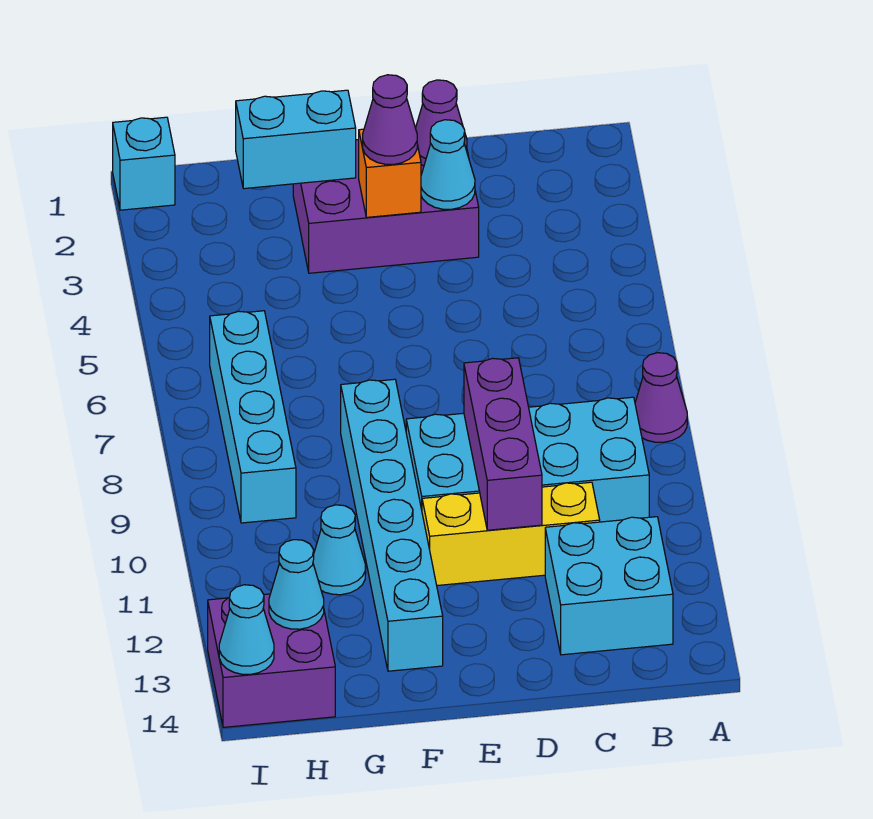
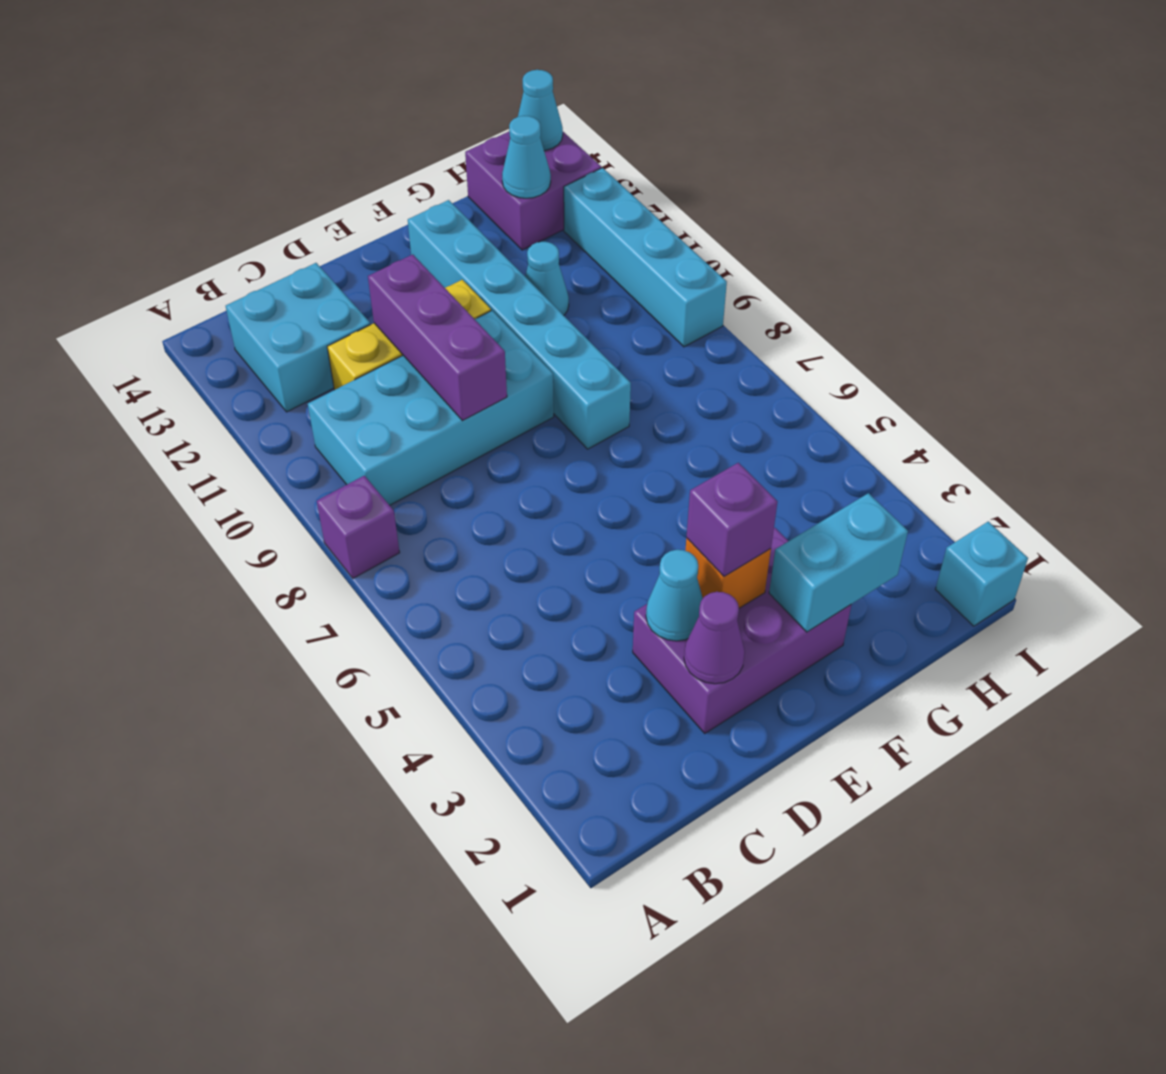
purple cone A8 level 1 -> purple brick A8 level 1
purple cone E3 level 3 -> purple brick E3 level 3
cyan brick H6:H9 level 1 -> cyan brick I9:I12 level 1

